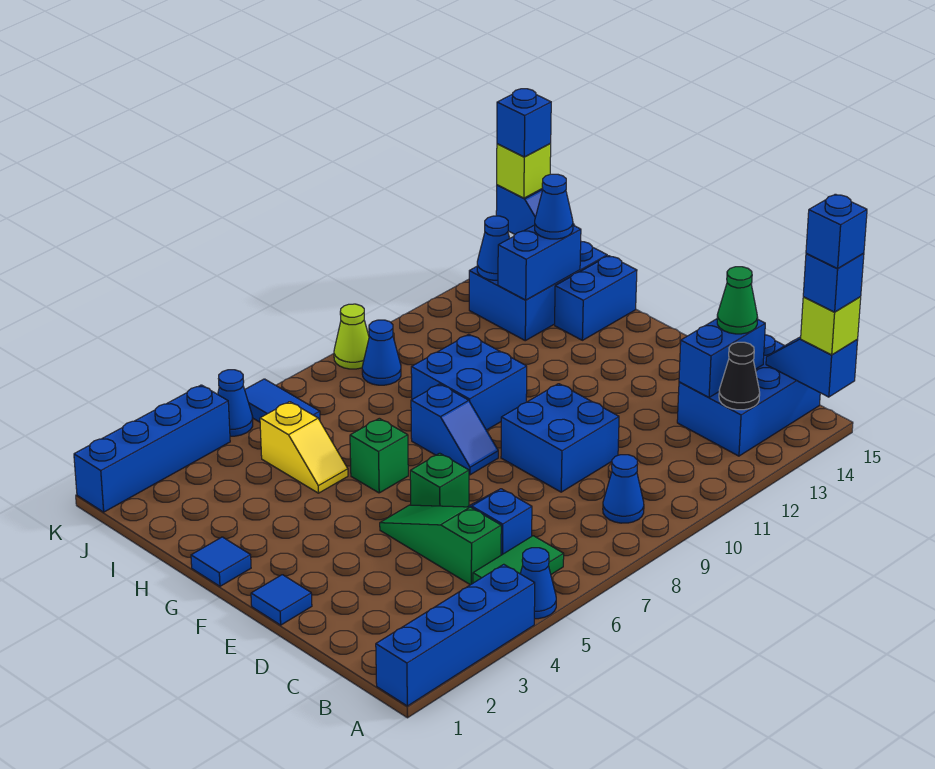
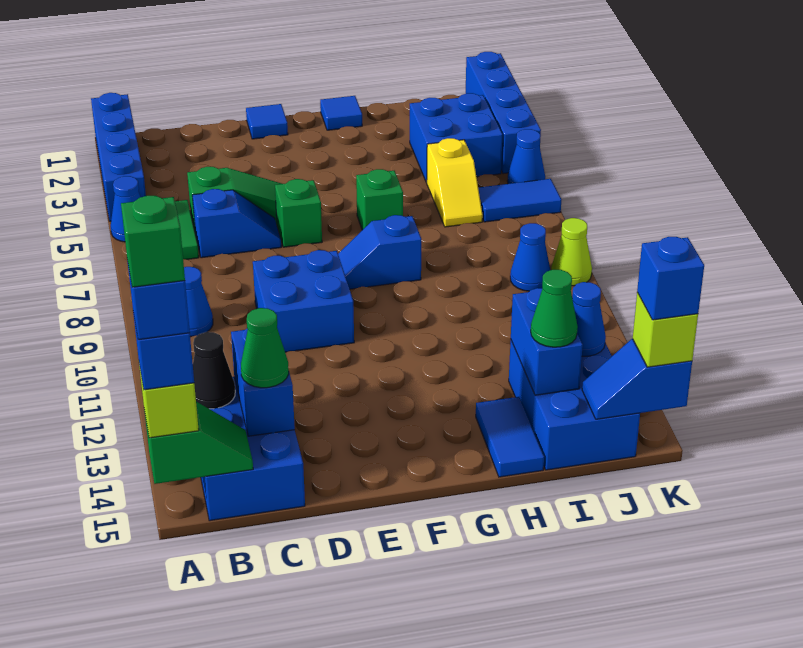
blue slope A15:B15 level 2 top A -> green slope A15:B15 level 2 top A
none -> green brick A15 level 6
blue brick G9:H10 level 1 -> blue brick I3:J4 level 1
yellow slope H5:I5 level 1 top I -> yellow slope I5:I6 level 1 top 5
blue brick H14:H15 level 1 -> blue tile H14:H15 level 1
blue cone I14 level 3 -> green cone I14 level 3

